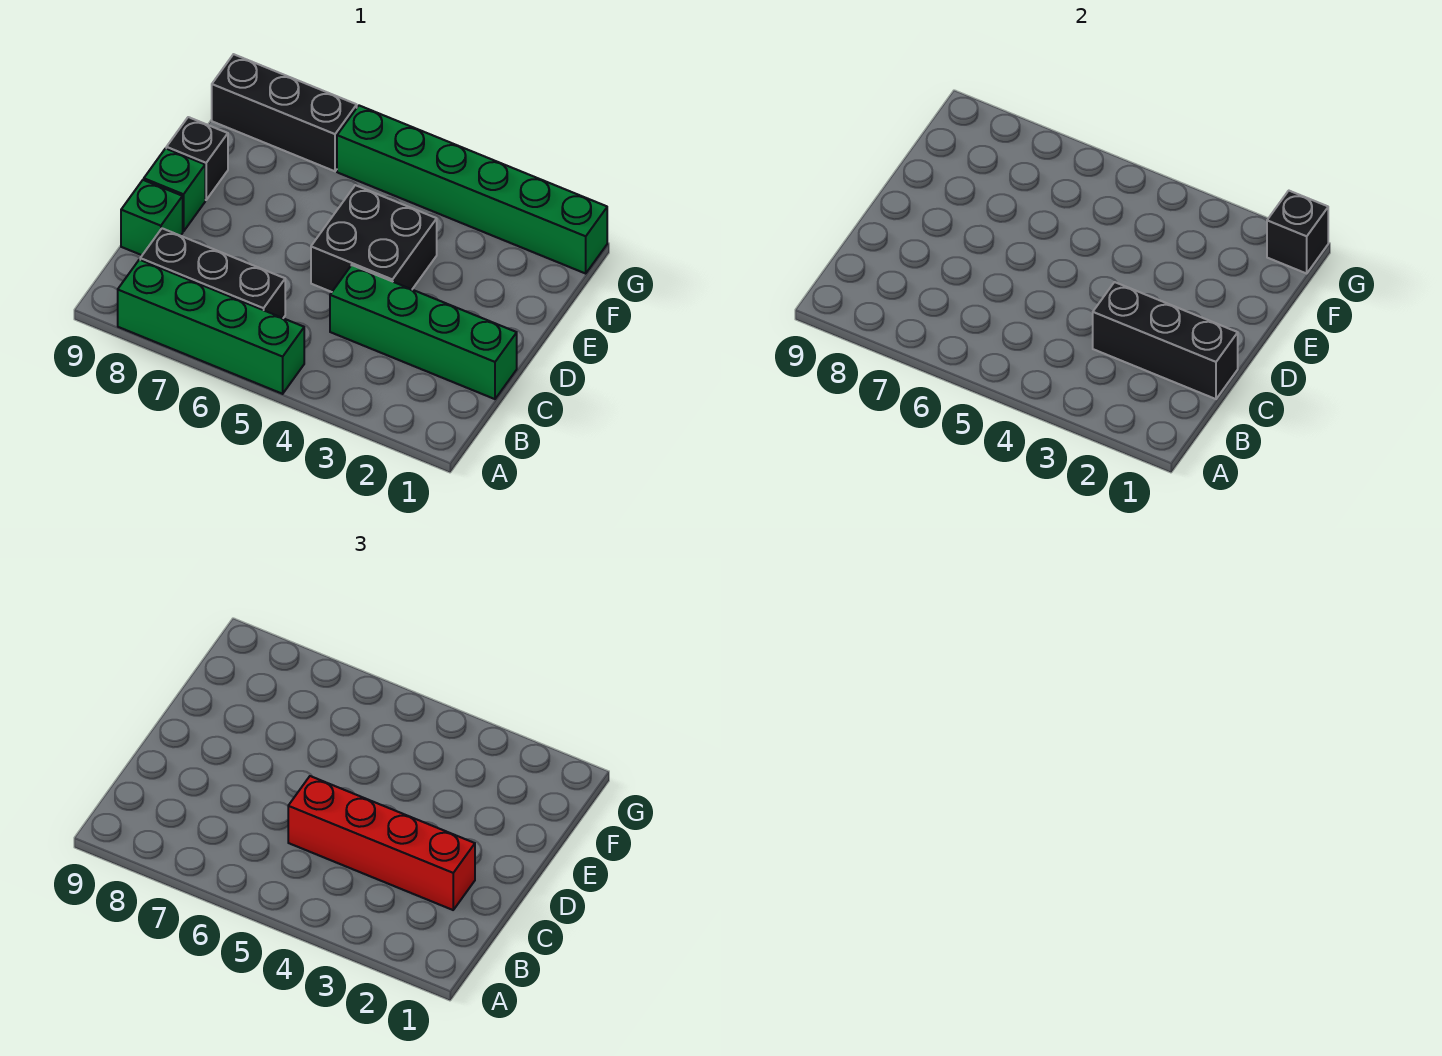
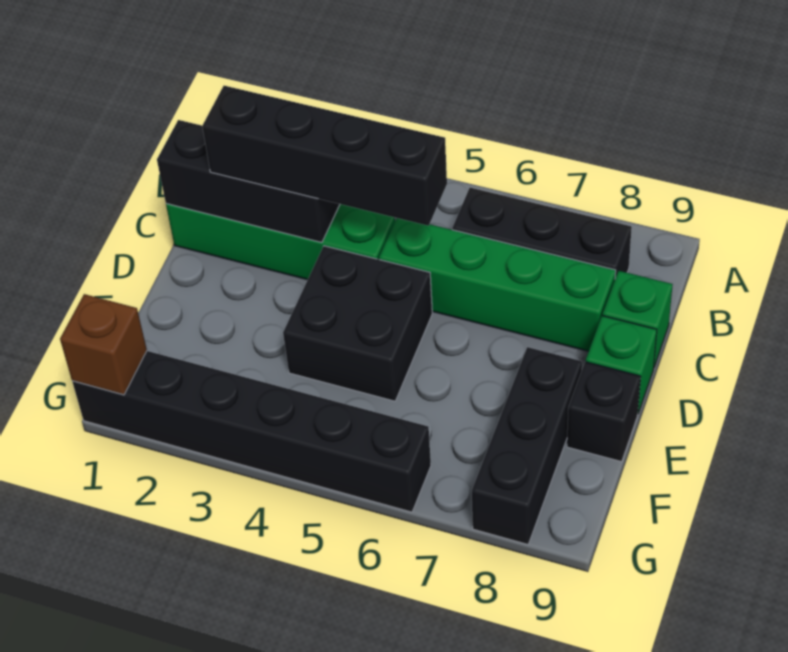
green brick A5:A8 level 1 -> green brick C5:C8 level 1
red brick C2:C5 level 3 -> black brick C2:C5 level 3
green brick G1:G6 level 1 -> black brick G1:G6 level 1
black brick G1 level 2 -> brown brick G1 level 2
black brick G7:G9 level 1 -> black brick E8:G8 level 1

